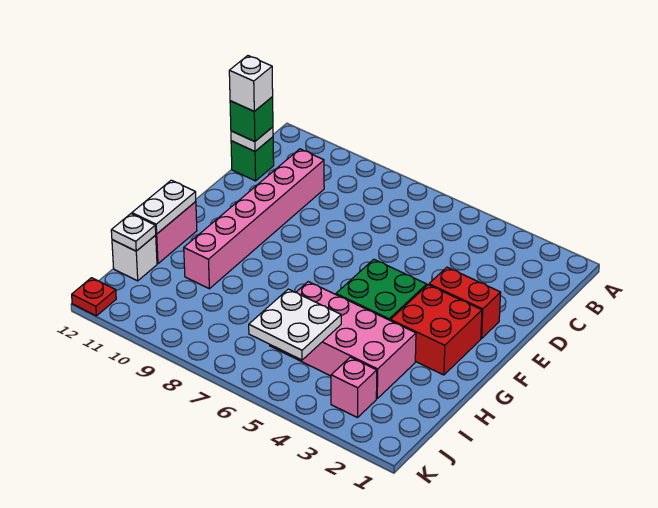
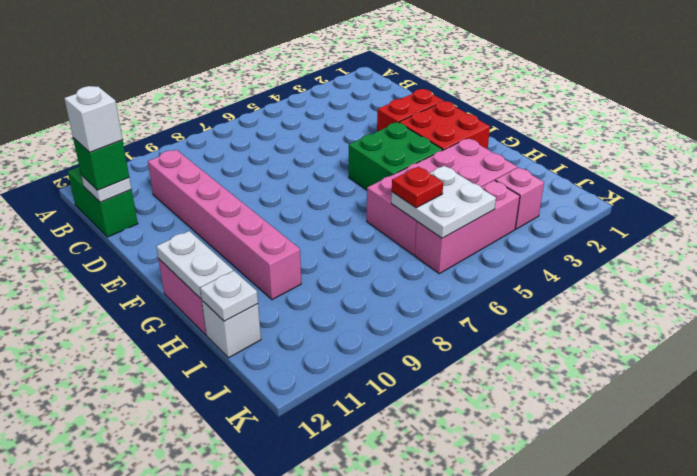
green brick C12 level 1 -> green brick B12:C12 level 1
none -> pink brick J4:J6 level 1
red plate K12 level 1 -> red plate I6 level 3

